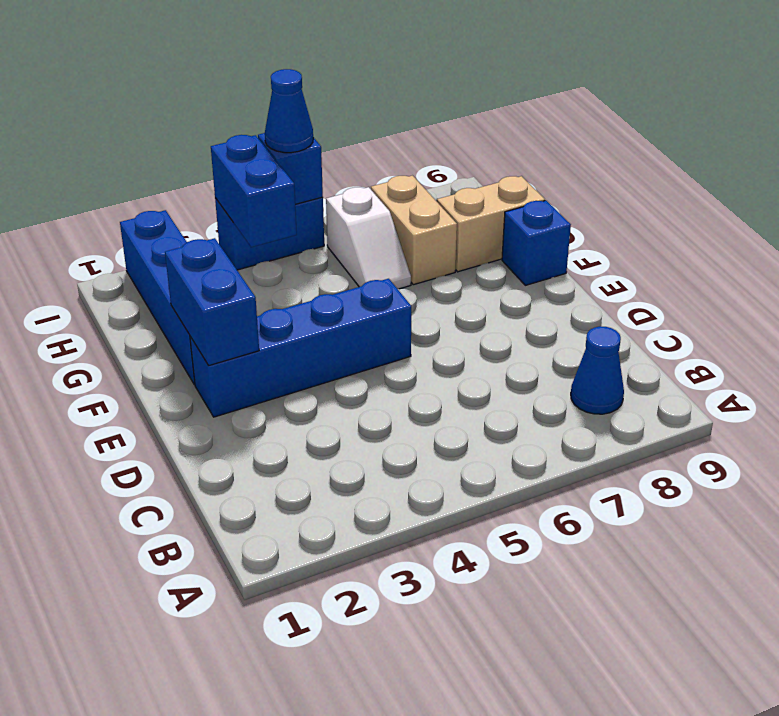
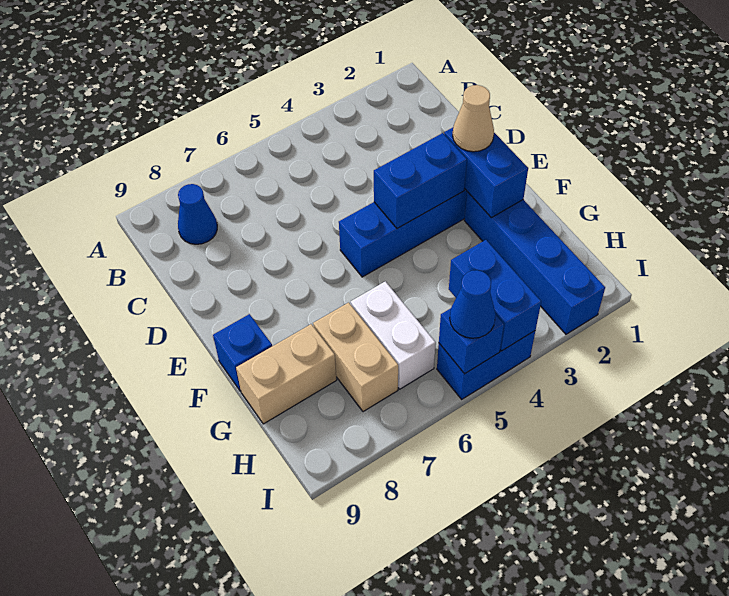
none -> tan cone E2 level 3
none -> blue brick E3:E4 level 2
white slope G6:H6 level 1 top H -> white brick G6:H6 level 1

